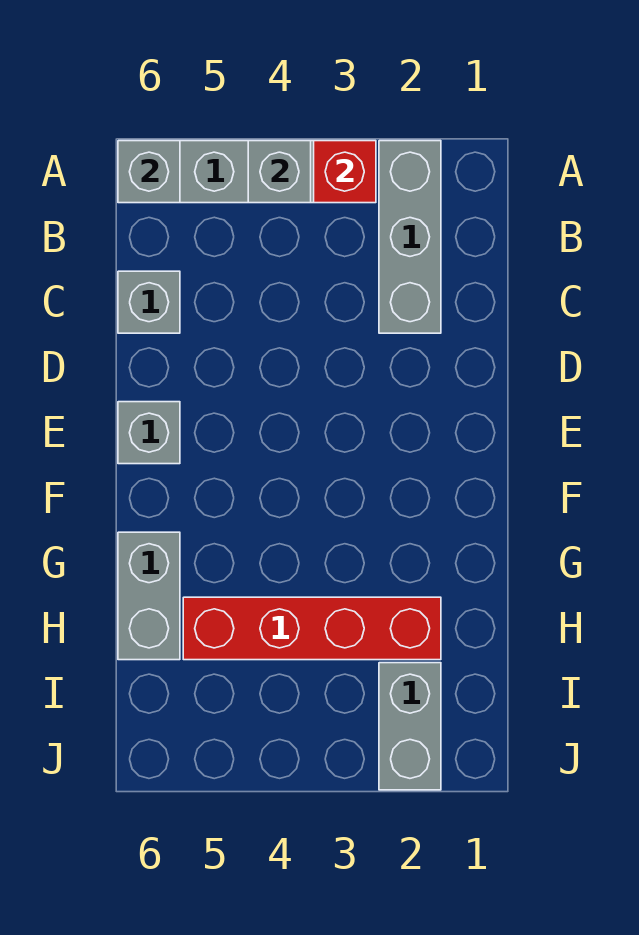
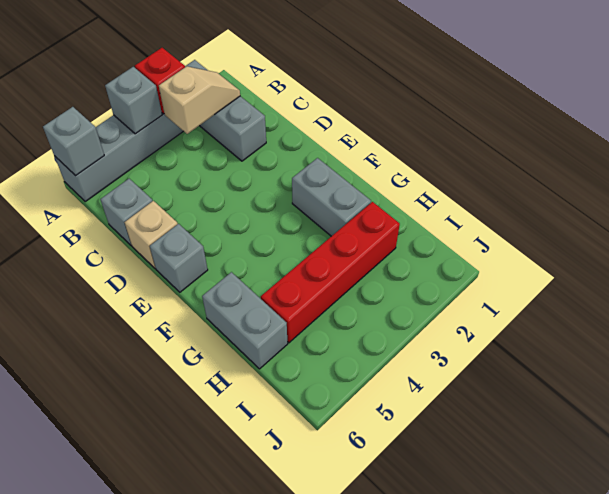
none -> tan slope B2:B3 level 2 top 3
none -> tan brick D6 level 1
grey brick I2:J2 level 1 -> grey brick F2:G2 level 1

